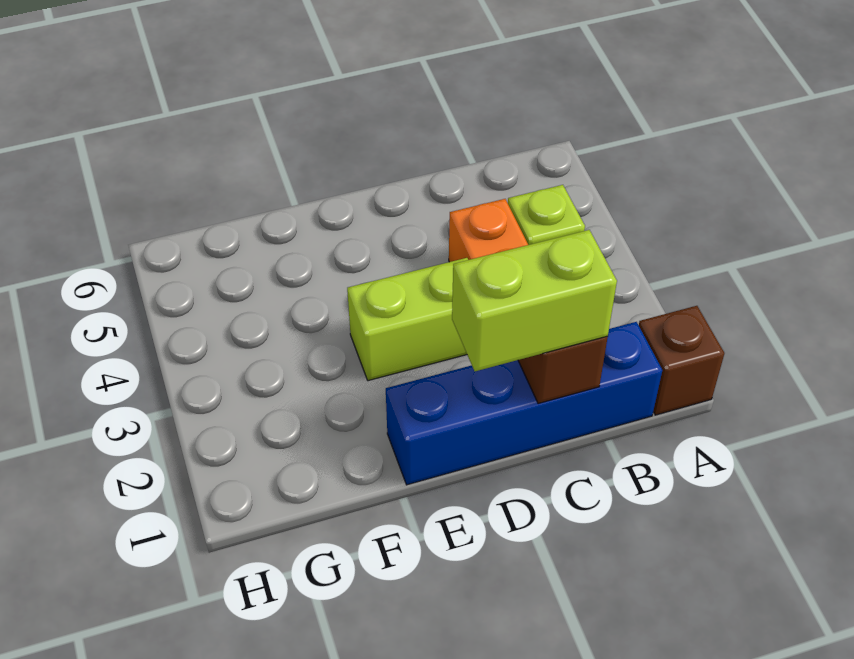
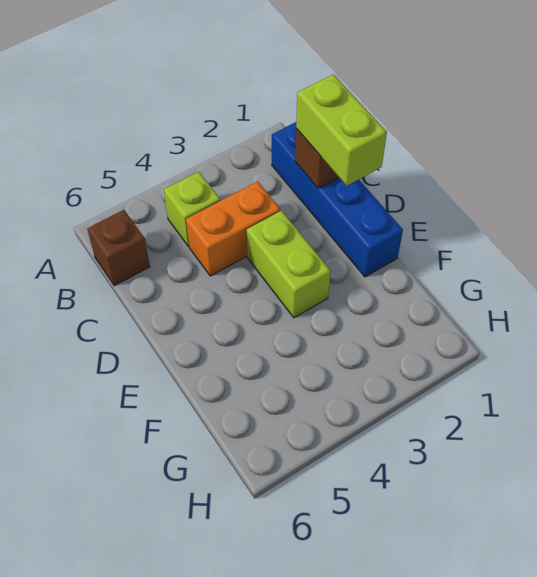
brown brick A1 level 1 -> brown brick B6 level 1

